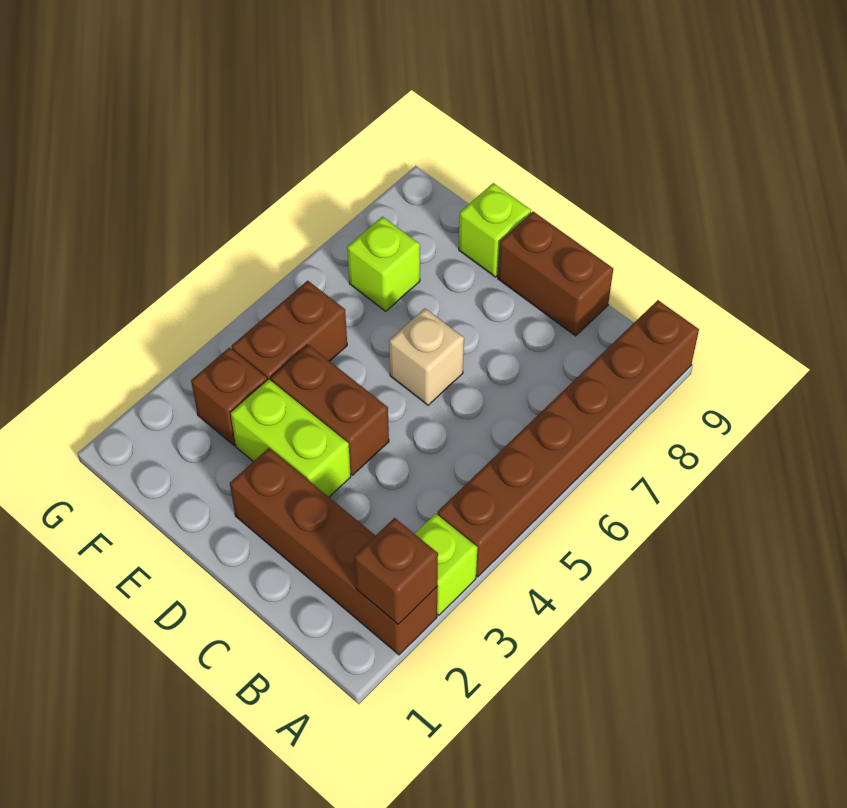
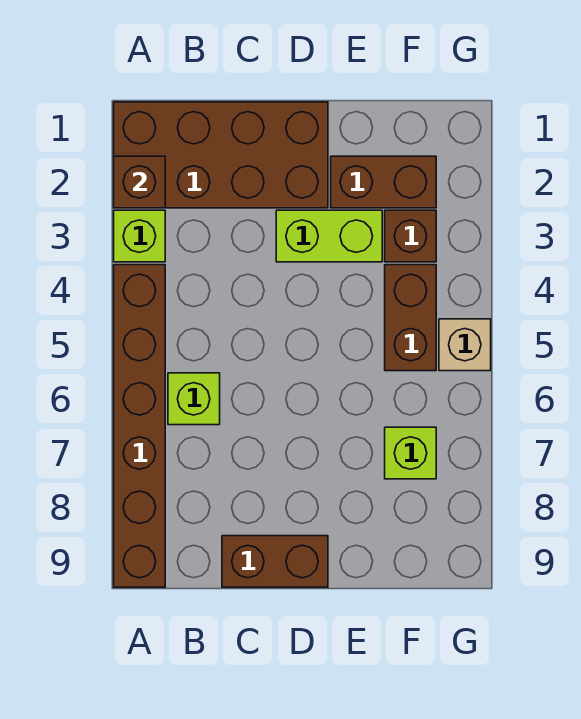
brown brick A2:D2 level 1 -> brown brick A1:D2 level 1
brown brick D4:E4 level 1 -> brown brick E2:F2 level 1
tan brick D6 level 1 -> tan brick G5 level 1
lime brick E9 level 1 -> lime brick B6 level 1

